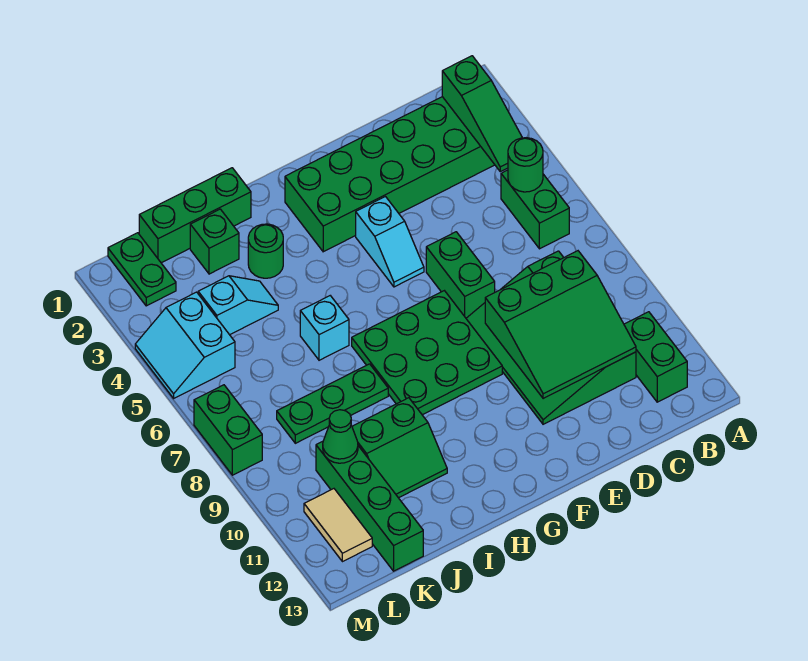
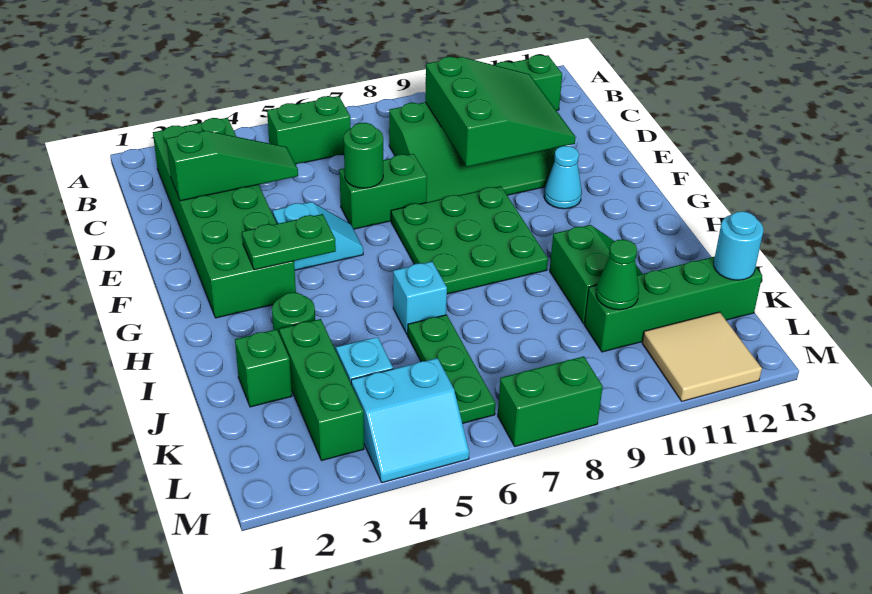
green slope B2:B4 level 2 top 2 -> green slope D2:D4 level 2 top 2
green round brick B5 level 2 -> green round brick E6 level 2
none -> cyan cone F11 level 1
green brick I1:K1 level 1 -> green brick J3:L3 level 1
green plate I8:K8 level 1 -> green plate J6:L6 level 1
none -> cyan round brick K13 level 2
green plate L1:L2 level 1 -> green plate G3:G4 level 2
tan tile L11:L12 level 1 -> tan tile L11:M12 level 1

